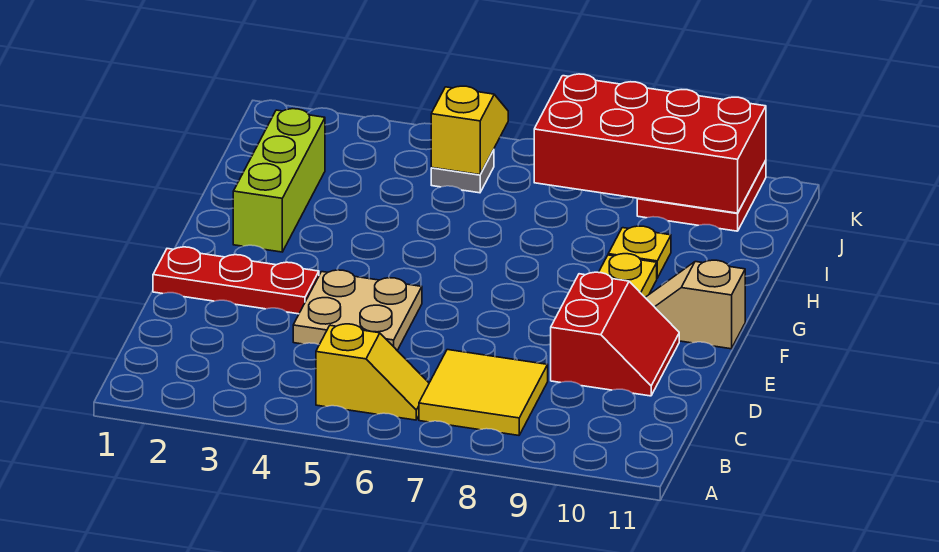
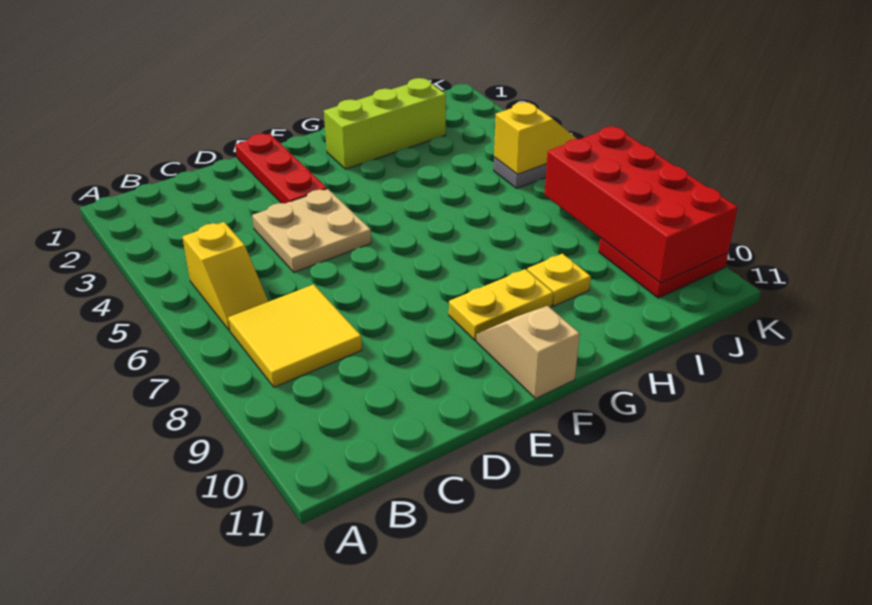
red slope D9:E10 level 1 top 9 -> none

